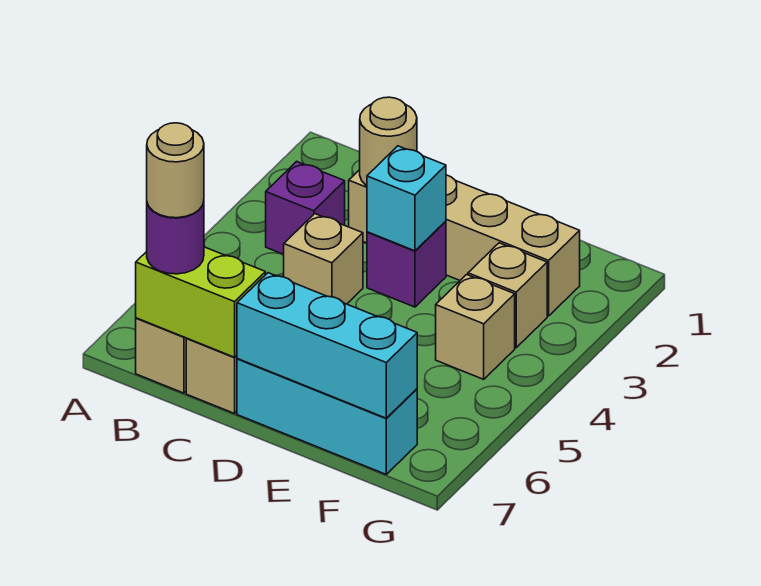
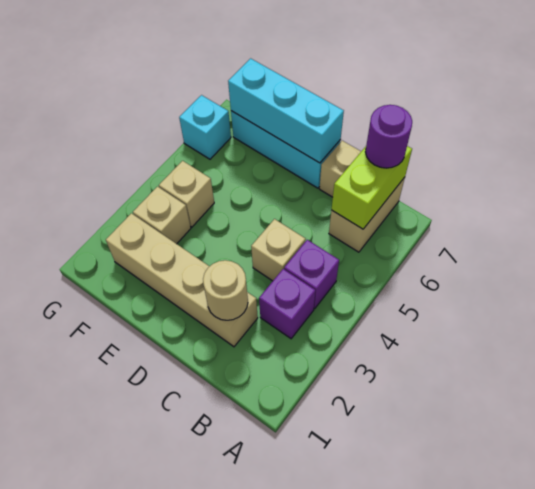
lime brick B7:C7 level 2 -> lime brick B6:B7 level 2
tan round brick B7 level 4 -> none
purple brick D3 level 1 -> purple brick B4 level 1
cyan brick D3 level 2 -> cyan brick G6 level 1

